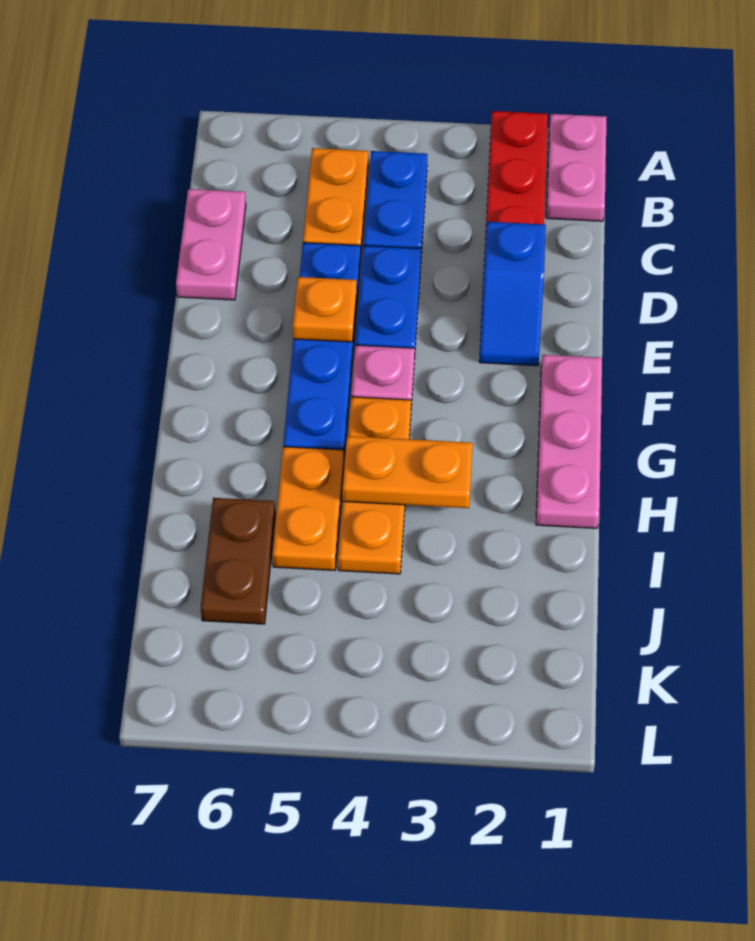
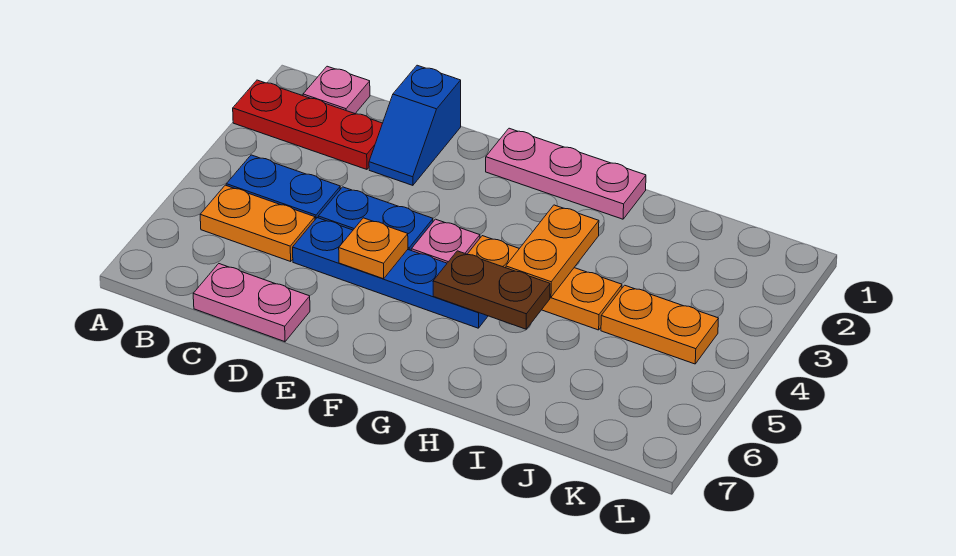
pink plate A1:B1 level 1 -> pink plate B1 level 1
blue slope D2:E2 level 1 top D -> blue slope D1:D2 level 1 top 1
orange plate H5:I5 level 1 -> orange plate J4:K4 level 1
brown plate I6:J6 level 1 -> brown plate G5:H5 level 2

